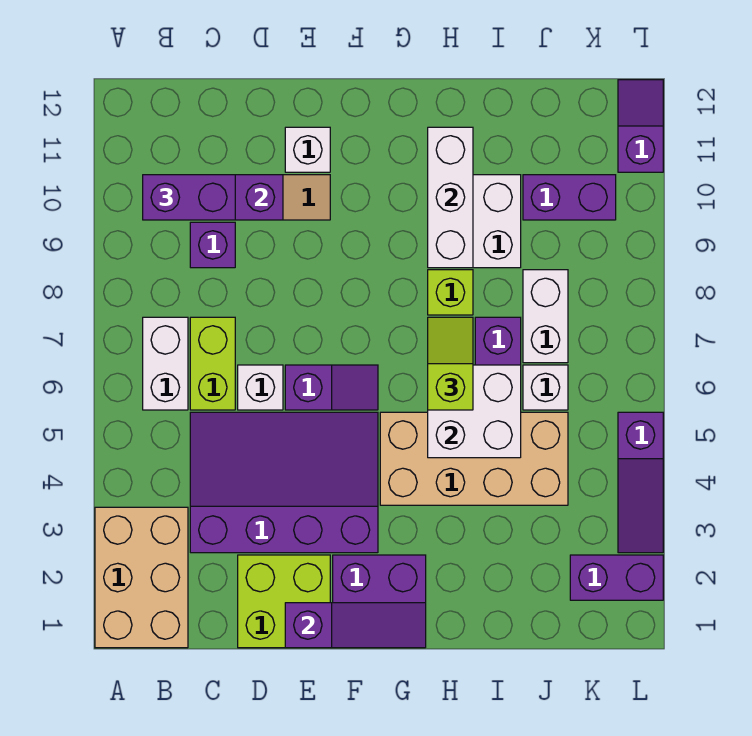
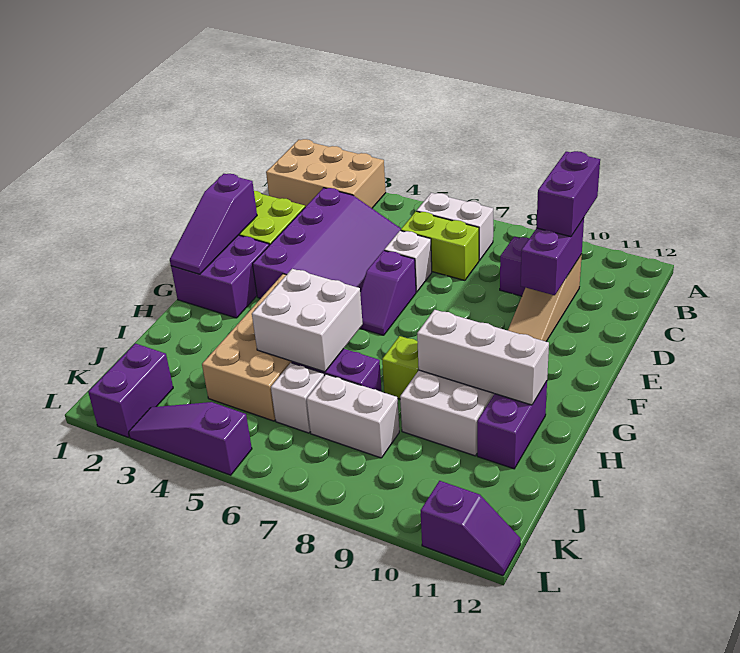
white brick E11 level 1 -> none
lime slope H6:H7 level 3 top 6 -> none
purple brick J10:K10 level 1 -> purple brick H11:I11 level 1

